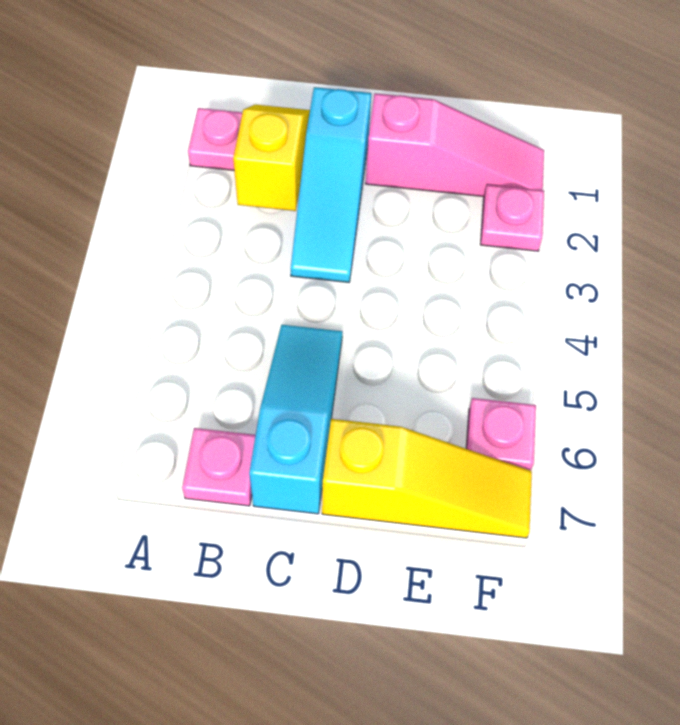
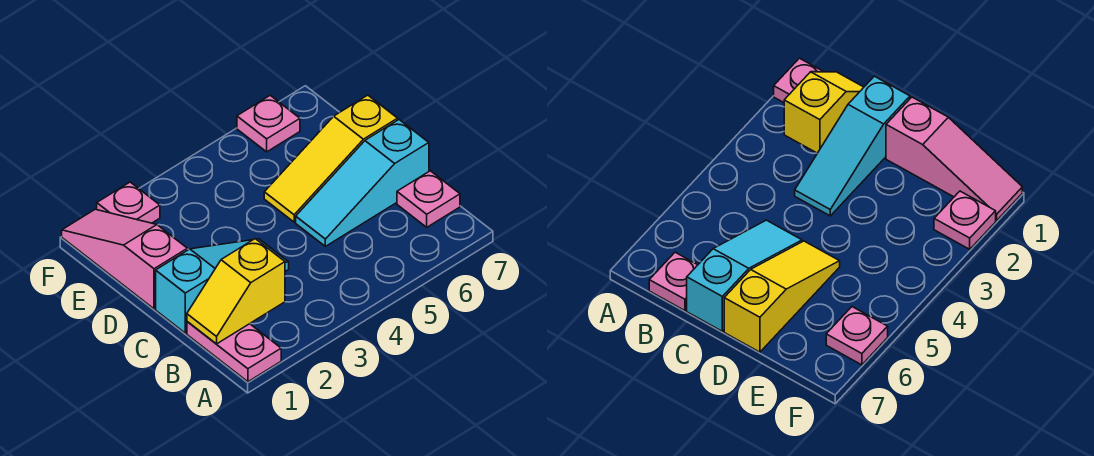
yellow slope D7:F7 level 1 top D -> yellow slope D5:D7 level 1 top 7

